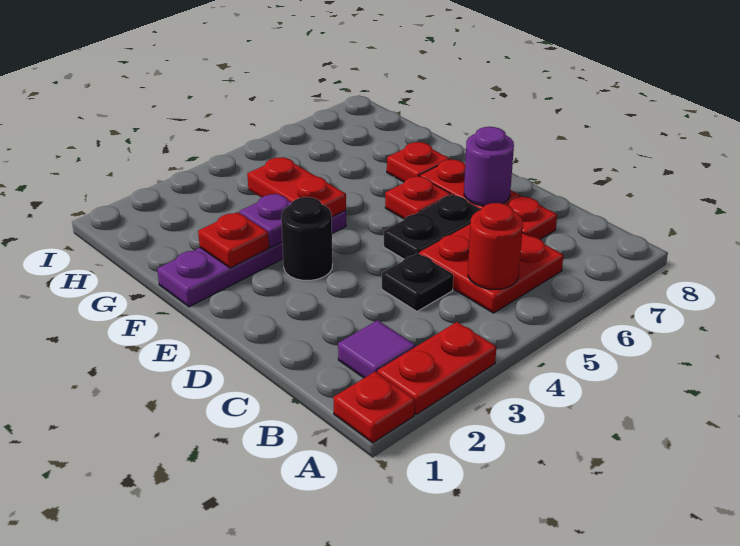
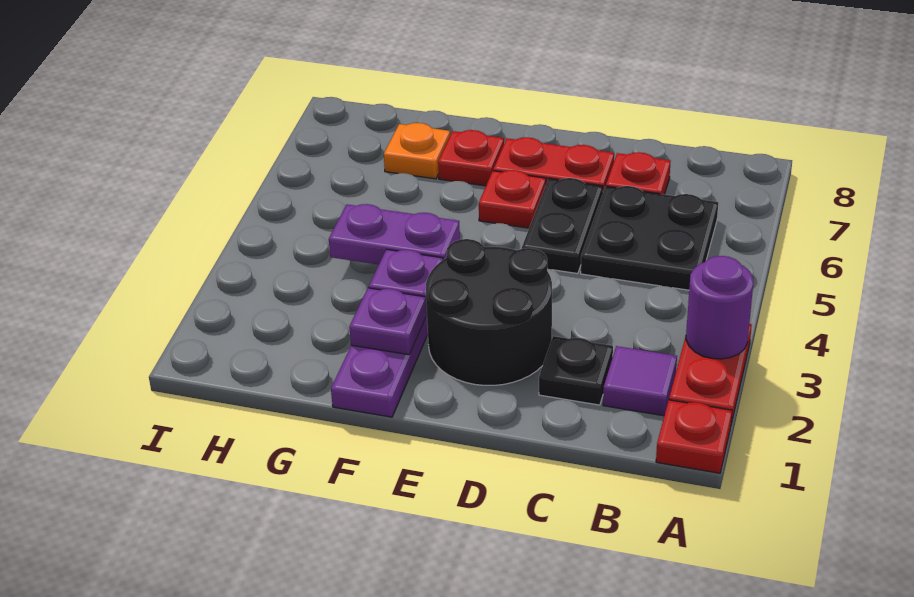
red plate B5:C6 level 1 -> black plate B5:C6 level 1
red round brick B5 level 2 -> none
black plate C4 level 1 -> black plate C2 level 1
purple round brick D7 level 2 -> purple round brick A3 level 2
black round brick E3 level 1 -> black round brick D2:E3 level 1
red plate F2 level 2 -> purple plate F2 level 2
red plate F4:G4 level 2 -> purple plate F4:G4 level 2
none -> orange plate G7 level 1

